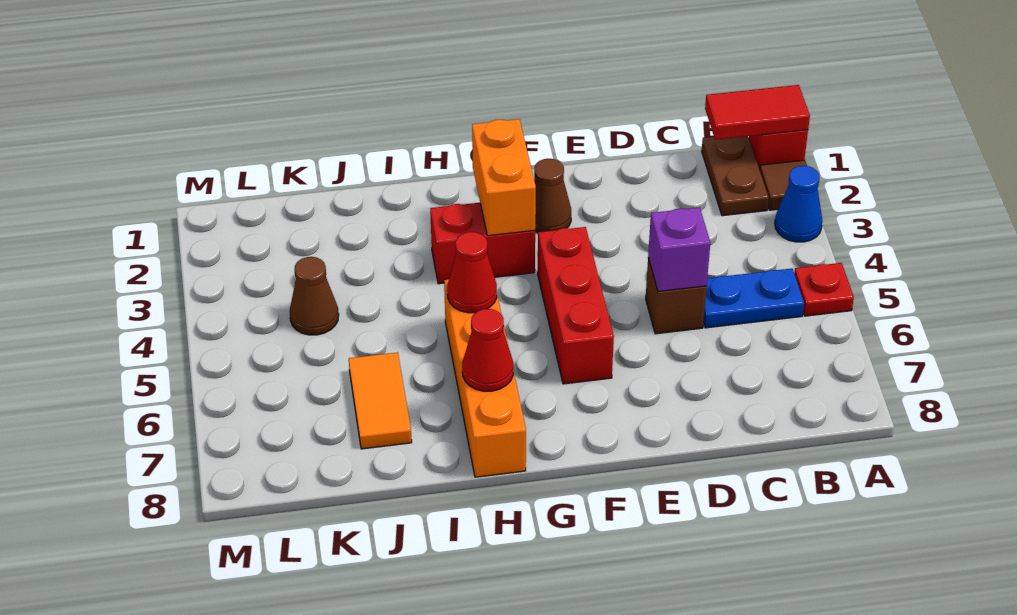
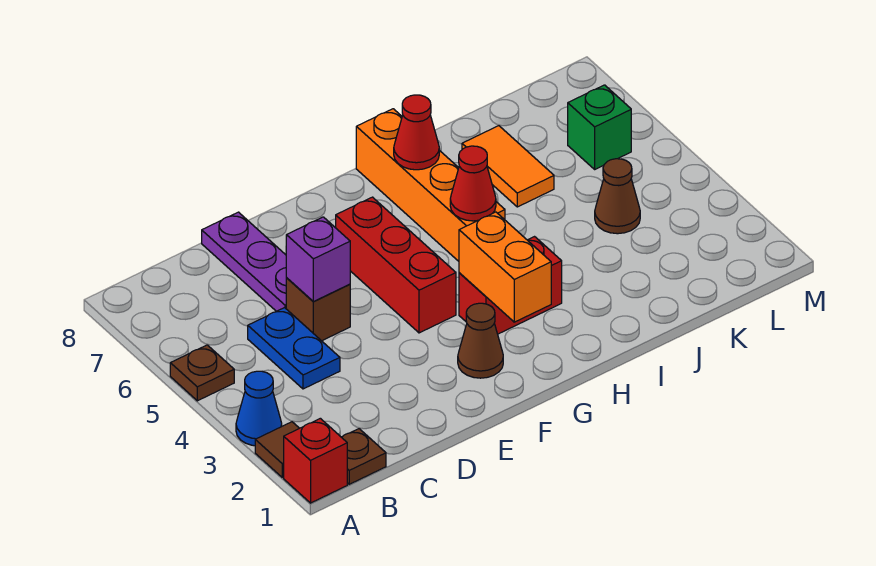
red tile A1:B1 level 2 -> none
red plate A5 level 1 -> brown plate A5 level 1
brown plate B1:B2 level 1 -> brown plate B1 level 1
blue plate B5:C5 level 1 -> blue plate C4:C5 level 1
none -> purple plate D6:D8 level 1
none -> green brick L6 level 1

